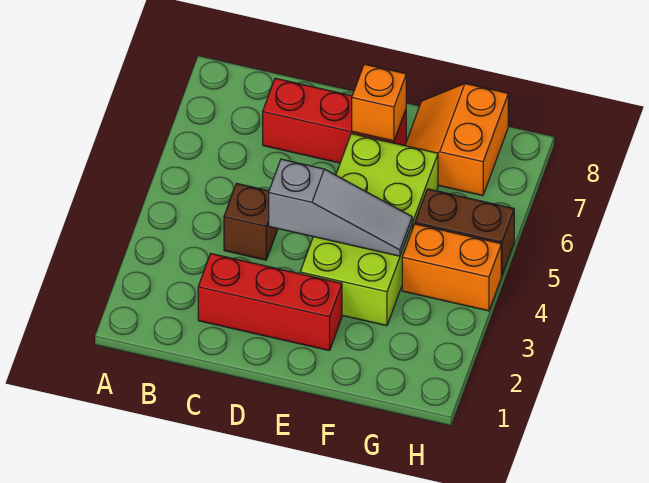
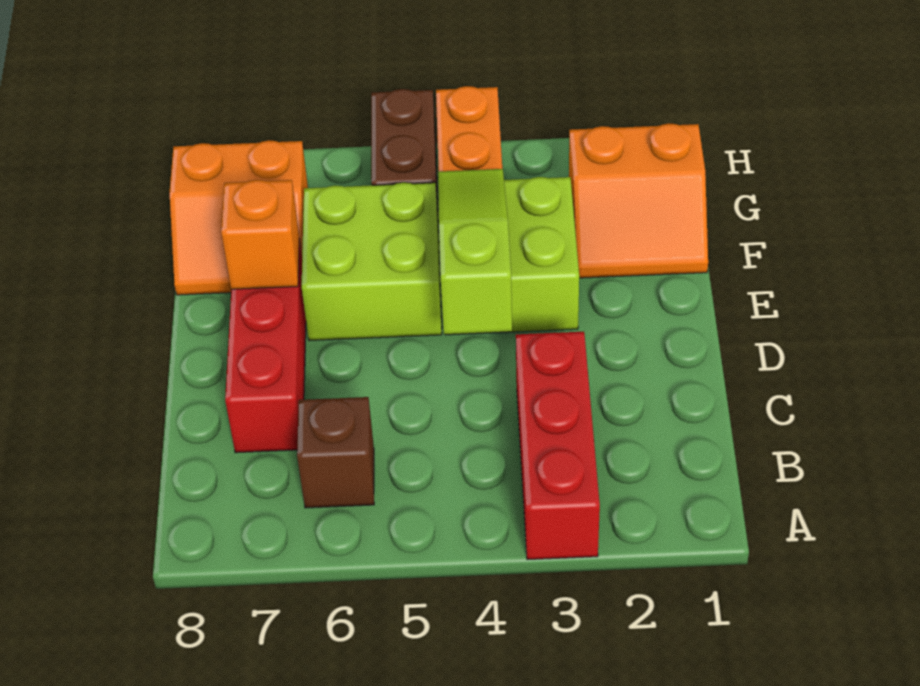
red brick C2:E2 level 1 -> red brick A3:C3 level 1
brown brick C4 level 1 -> brown brick B6 level 1
grey slope D4:F4 level 2 top D -> lime slope D4:F4 level 2 top D
none -> orange slope F1:G2 level 1 top G

